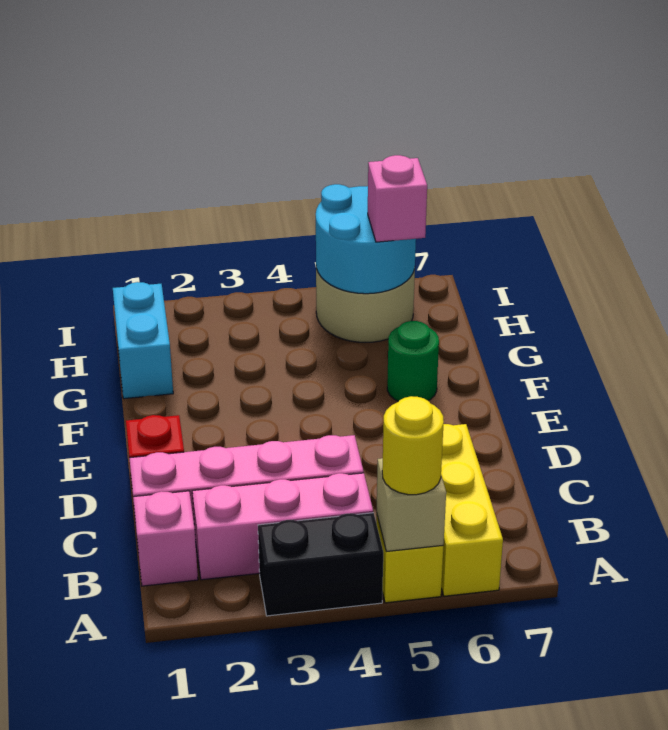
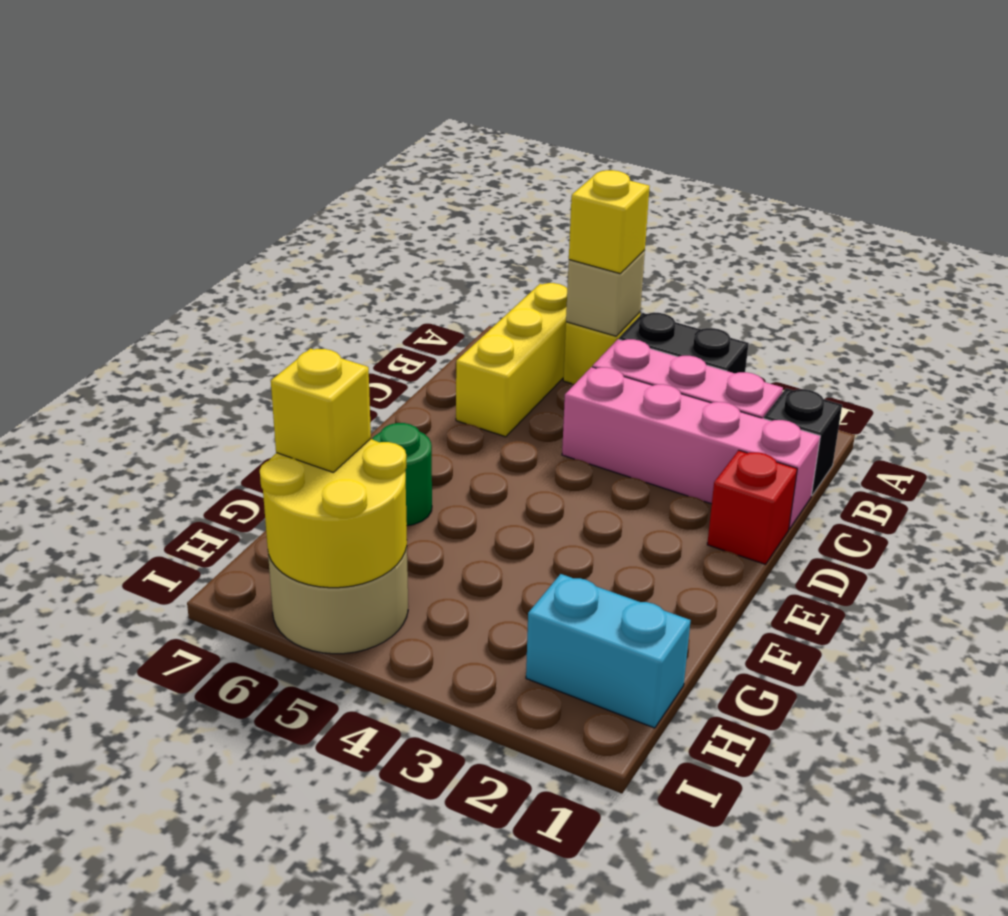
yellow round brick A5 level 3 -> yellow brick A5 level 3
pink brick B1 level 1 -> black brick B1 level 1
cyan brick G1:H1 level 1 -> cyan brick H1:H2 level 1
cyan round brick H5:I6 level 2 -> yellow round brick H5:I6 level 2
pink brick H6 level 3 -> yellow brick H6 level 3

